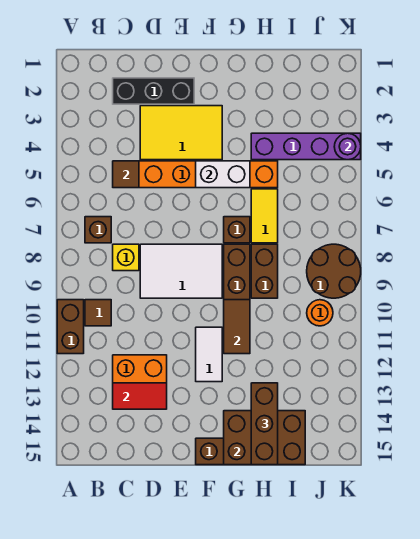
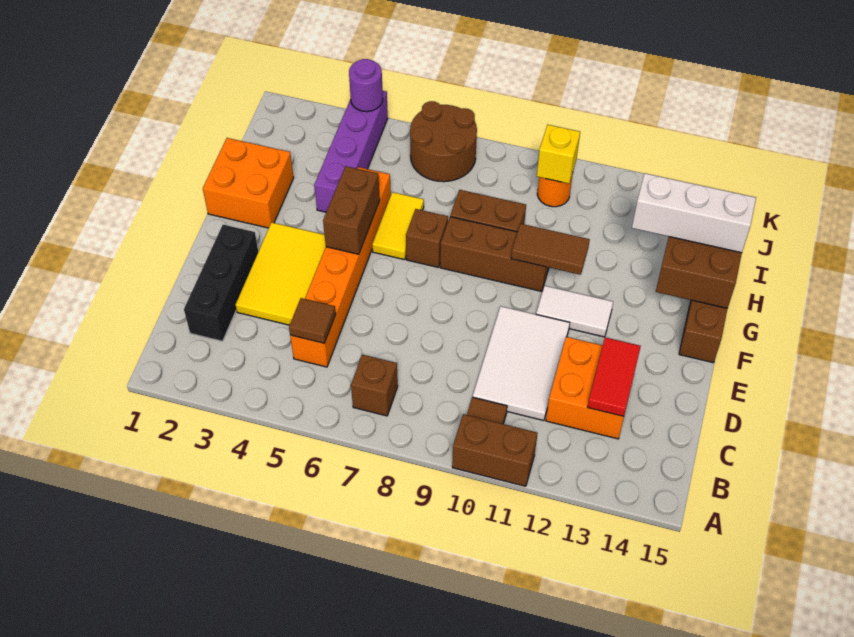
yellow brick C8 level 1 -> yellow brick J10 level 2
white tile D8:F9 level 1 -> white tile C10:E11 level 1
white brick F5:G5 level 2 -> brown brick F5:G5 level 2
none -> orange brick G1:H2 level 1
yellow tile H6:H7 level 1 -> yellow tile G6:H6 level 1
brown brick H13:H15 level 3 -> white brick H13:H15 level 3
brown round brick J8:K9 level 1 -> brown round brick J6:K7 level 1

